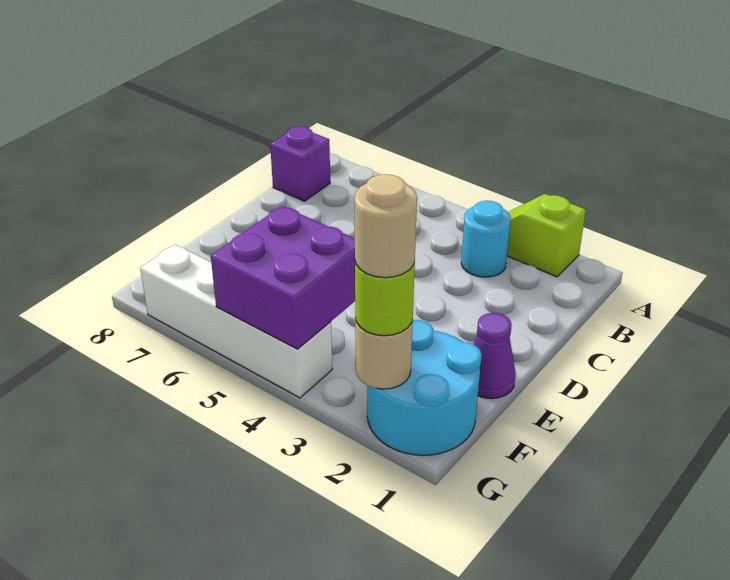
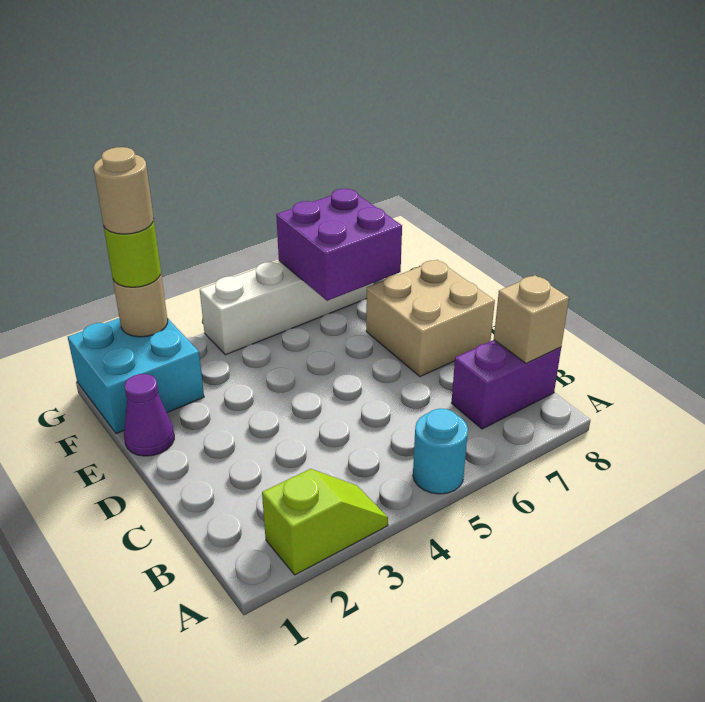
cyan round brick B3 level 1 -> cyan round brick A5 level 1
purple brick B8 level 1 -> purple brick B7:B8 level 1
none -> tan brick B8 level 2
none -> tan brick D7:E8 level 1
cyan round brick F1:G2 level 1 -> cyan brick F1:G2 level 1
purple brick F4:G5 level 2 -> purple brick F6:G7 level 2

